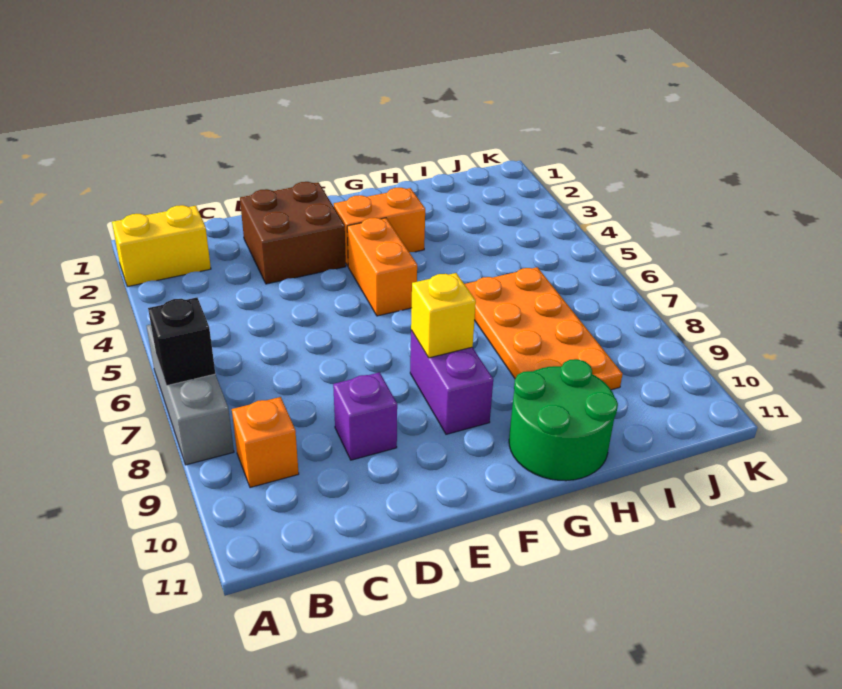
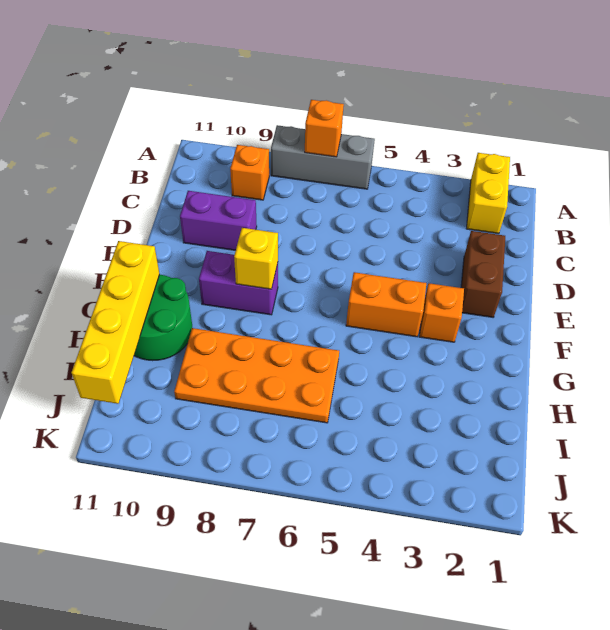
black brick A7 level 2 -> orange brick A7 level 2
brown brick D2:E3 level 1 -> brown brick D2:E2 level 1
purple brick D9 level 1 -> purple brick D9:D10 level 1
orange brick F3:G3 level 1 -> orange brick F3 level 1
none -> yellow brick G11:J11 level 2

